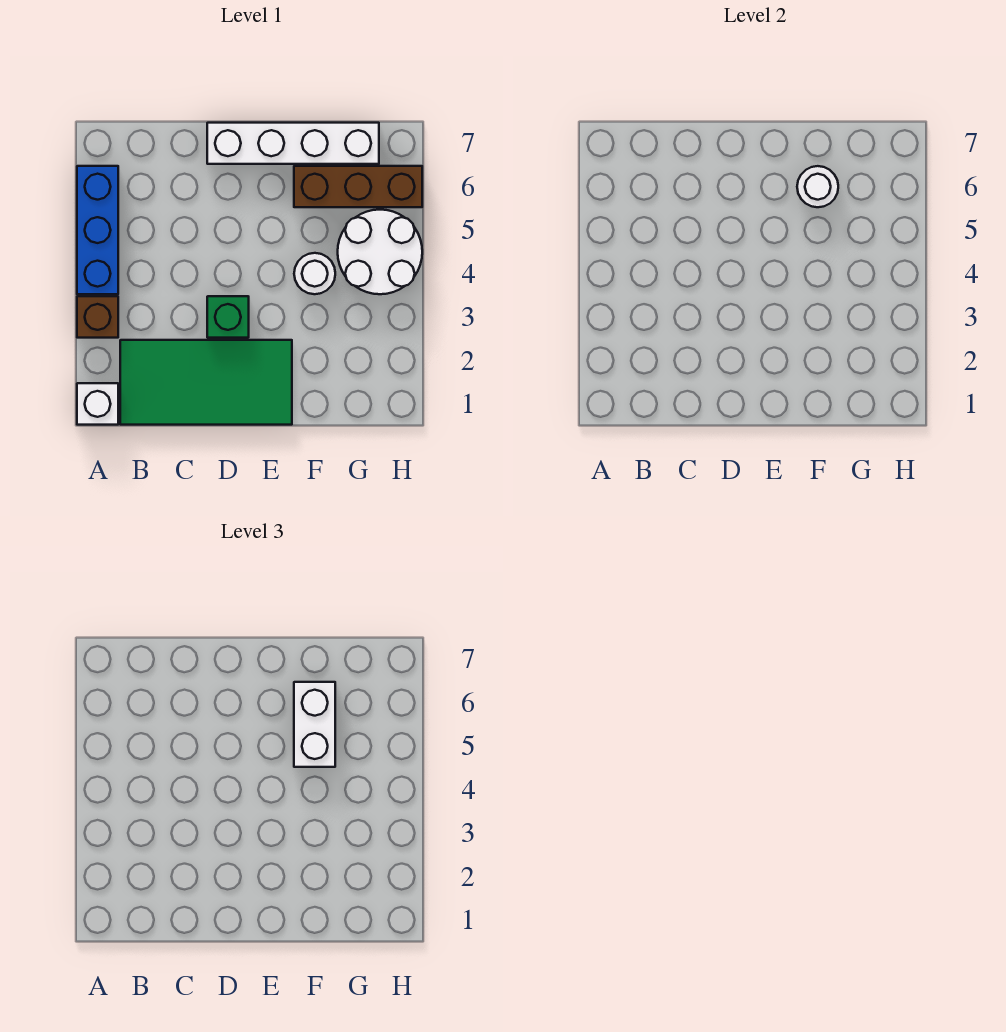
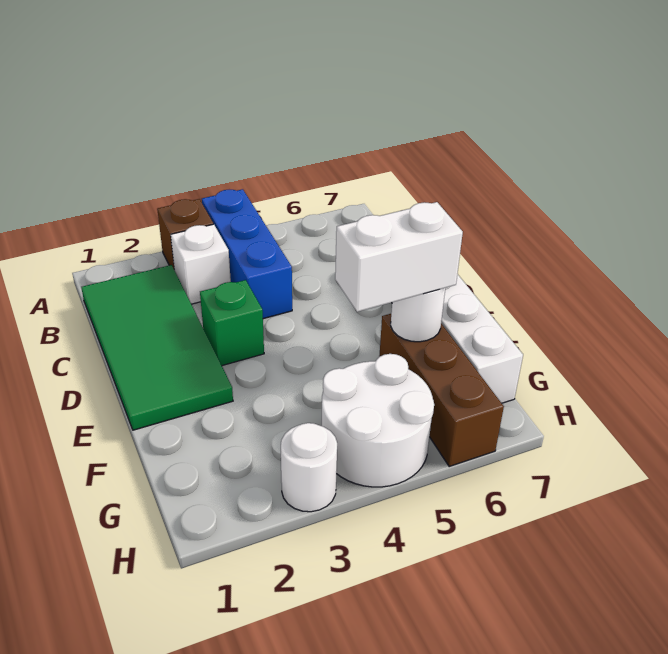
white brick A1 level 1 -> white brick B3 level 1
blue brick A4:A6 level 1 -> blue brick A4:C4 level 1
white round brick F4 level 1 -> white round brick H3 level 1

